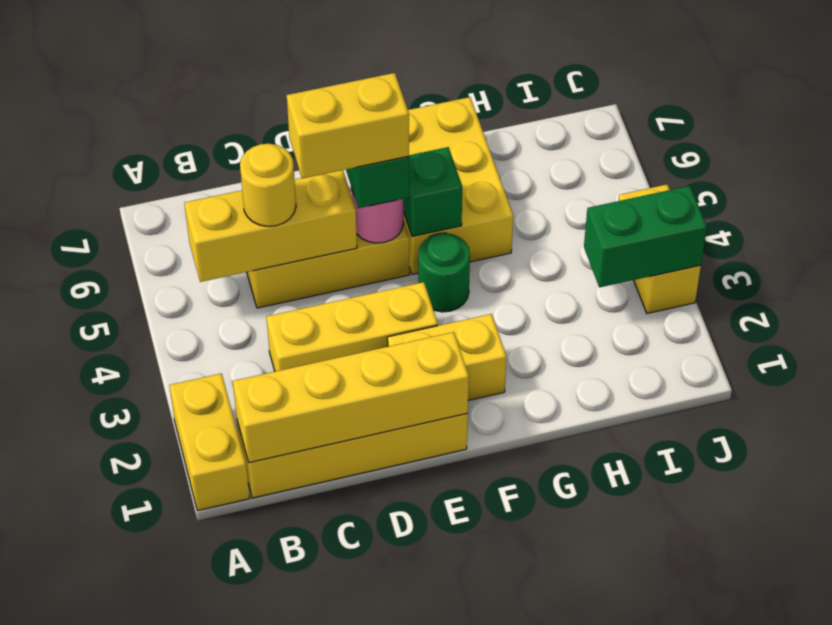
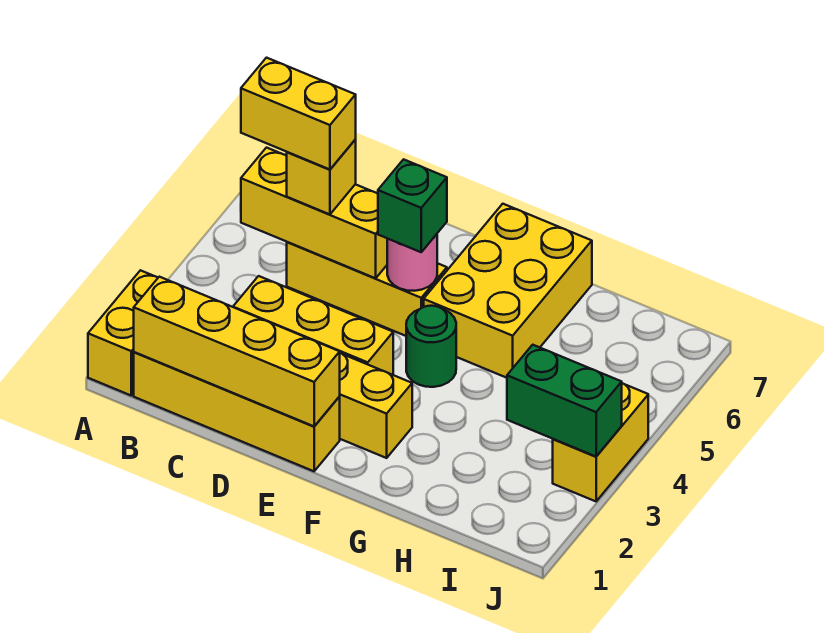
yellow round brick C5 level 3 -> yellow brick C5 level 3
yellow brick D5:E5 level 4 -> yellow brick B5:C5 level 4
green brick F5 level 2 -> none

